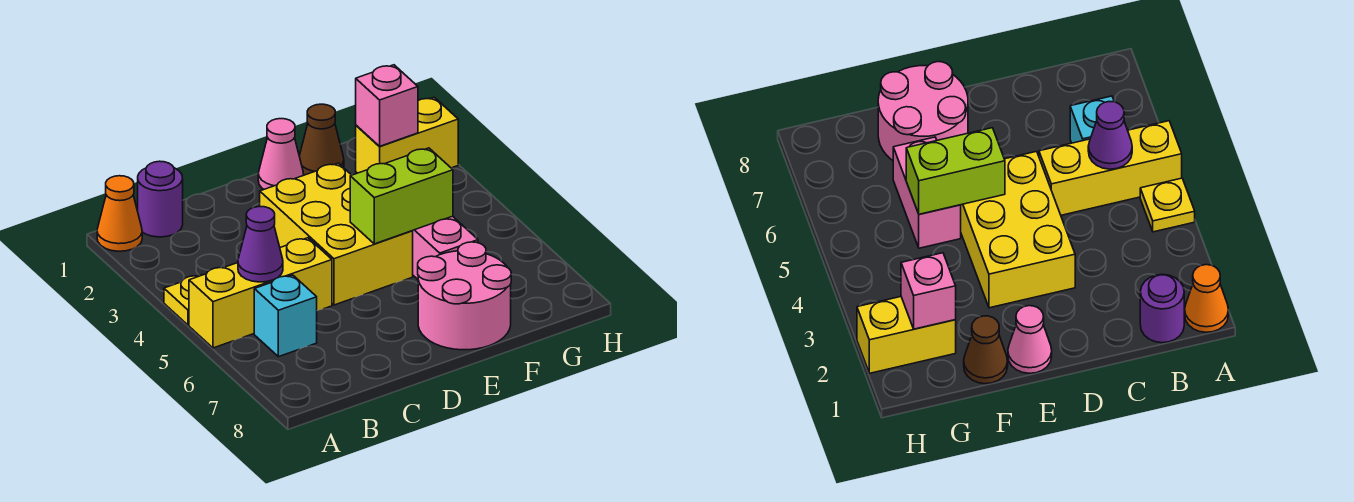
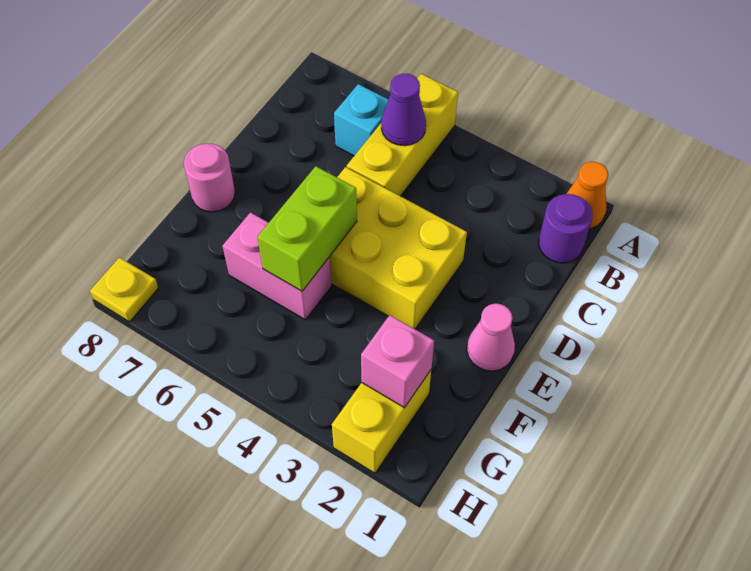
yellow plate A4 level 1 -> yellow plate H8 level 1
pink round brick E7:F8 level 1 -> pink round brick E8 level 1
brown cone F1 level 1 -> none

